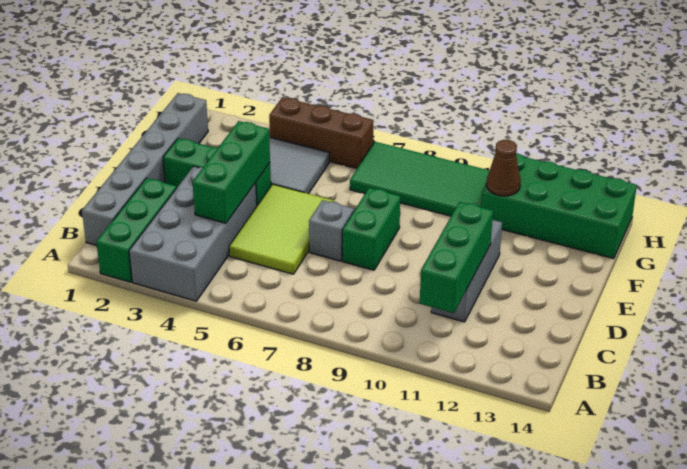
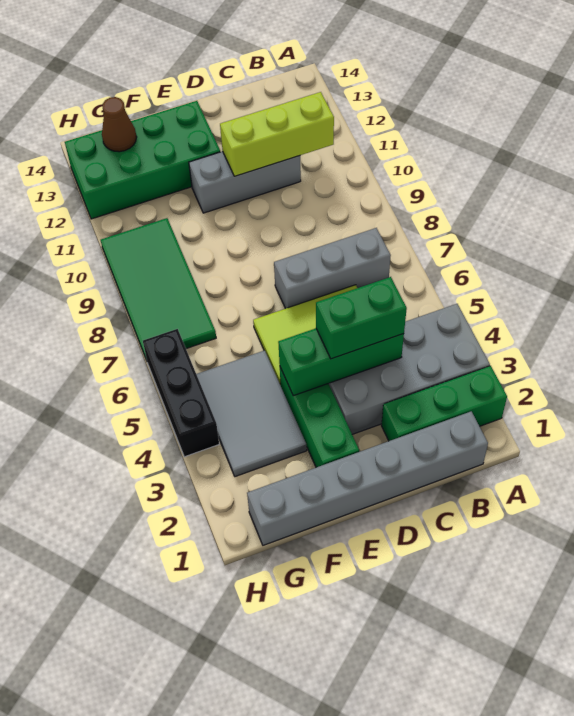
green brick B11:D11 level 2 -> lime brick B11:D11 level 2
grey brick D7 level 1 -> grey brick B7:D7 level 1
green brick D8:E8 level 1 -> green brick C4:D4 level 3
green brick G11:H14 level 1 -> green brick E12:H13 level 1
brown cone G11 level 2 -> brown cone G13 level 2
brown brick H4:H6 level 1 -> black brick H4:H6 level 1

